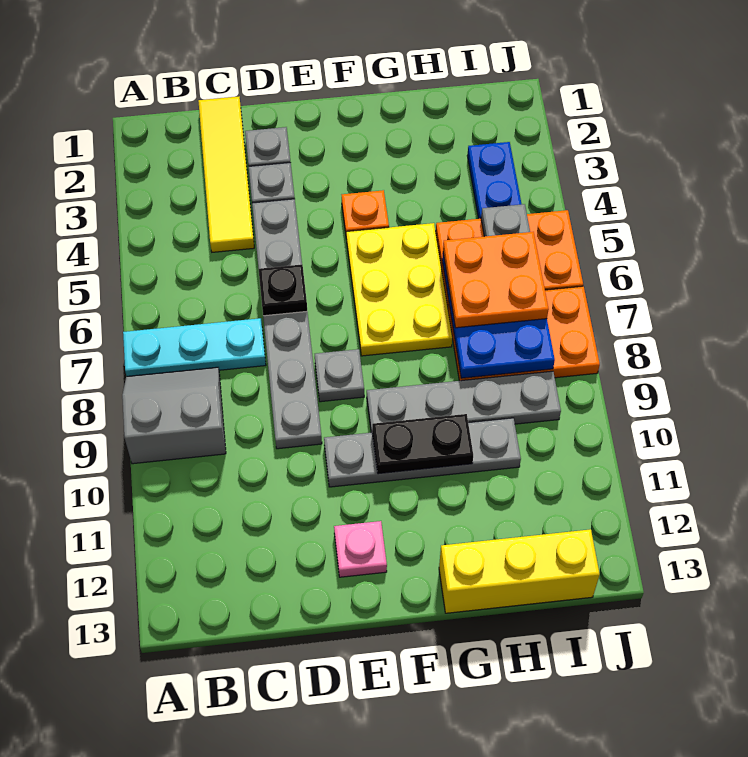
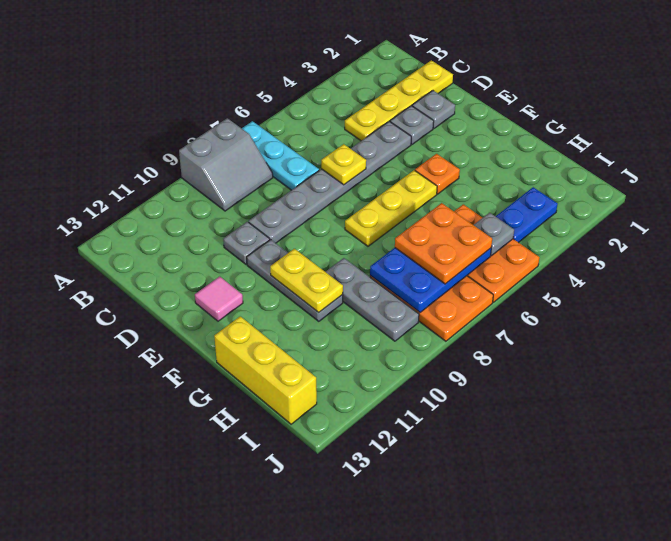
grey slope A8:B9 level 1 top 9 -> grey slope A8:B9 level 1 top A
yellow tile C1:C4 level 1 -> yellow plate C1:C4 level 1
black plate D6 level 2 -> yellow plate D6 level 2
grey plate E8 level 1 -> grey plate D10 level 1
grey plate E10:H10 level 1 -> grey plate E10:G10 level 1
pink plate E12 level 1 -> pink tile E12 level 1
yellow plate F5:G7 level 1 -> yellow plate F5:F7 level 1
grey plate F9:I9 level 1 -> grey plate G9:I9 level 1
black plate F10:G10 level 2 -> yellow plate F10:G10 level 2

